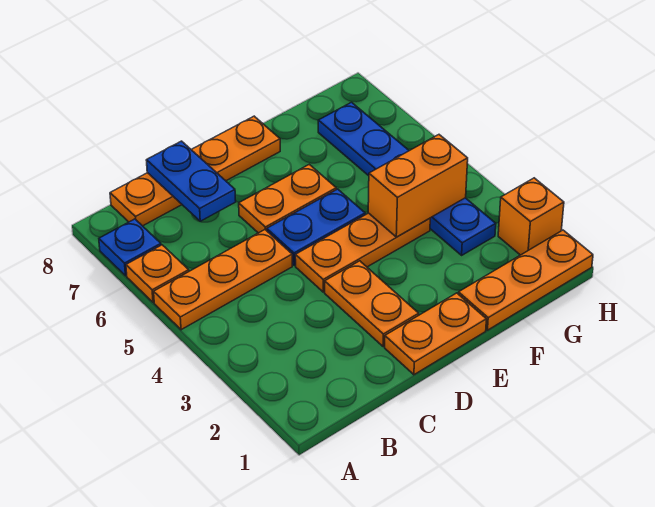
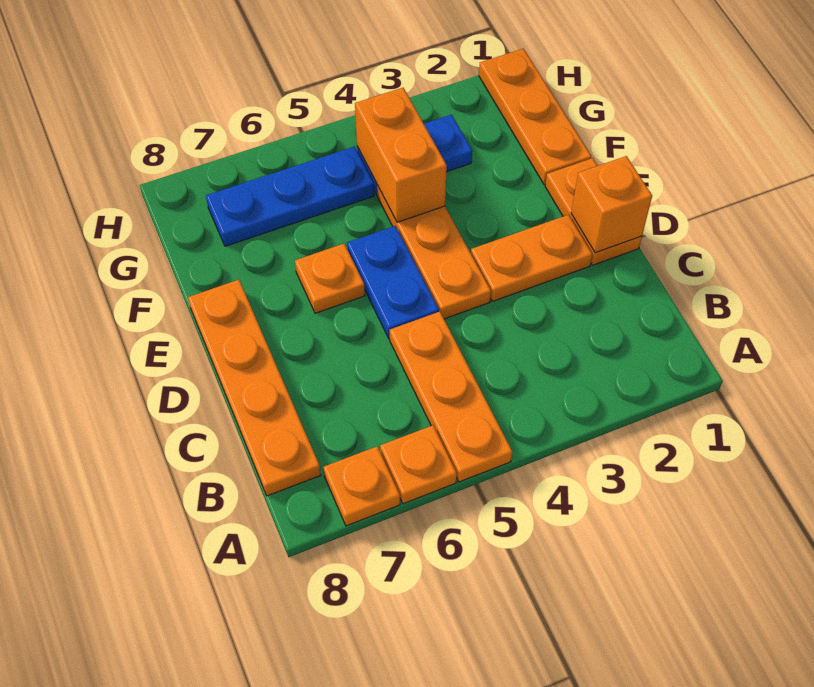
blue plate A7 level 1 -> orange plate A7 level 1
blue plate C7:C8 level 2 -> none
orange plate D6:E6 level 1 -> orange plate E6 level 1
orange brick H2 level 1 -> orange brick D1 level 2

